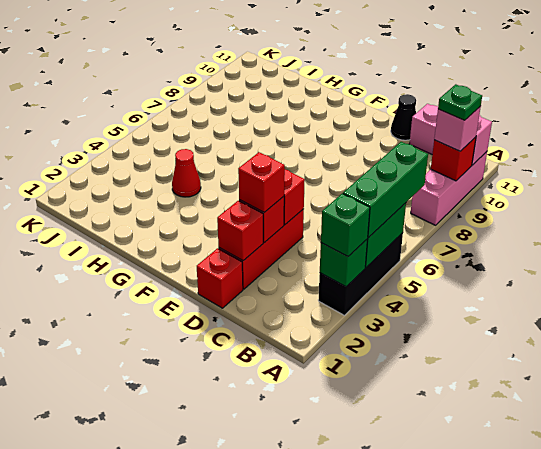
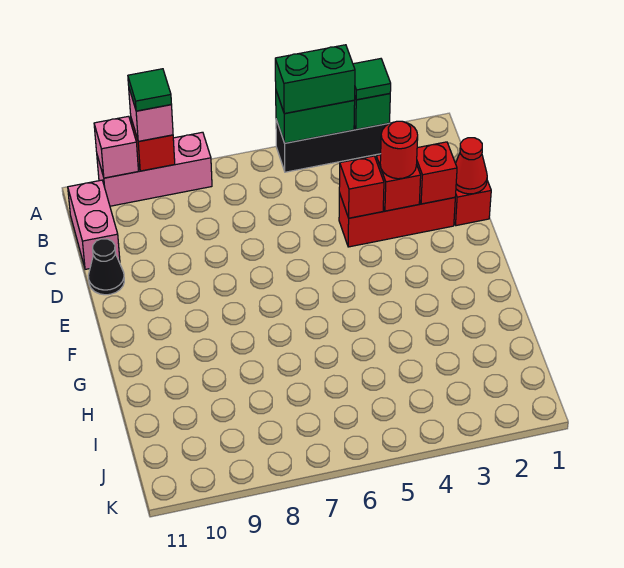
green brick A3 level 3 -> green tile A3 level 3
green brick A4:A6 level 3 -> green brick A4:A5 level 3
green plate A9 level 4 -> green tile A9 level 4
red brick D3 level 3 -> red round brick D3 level 3
red cone H4 level 1 -> red cone D1 level 2

